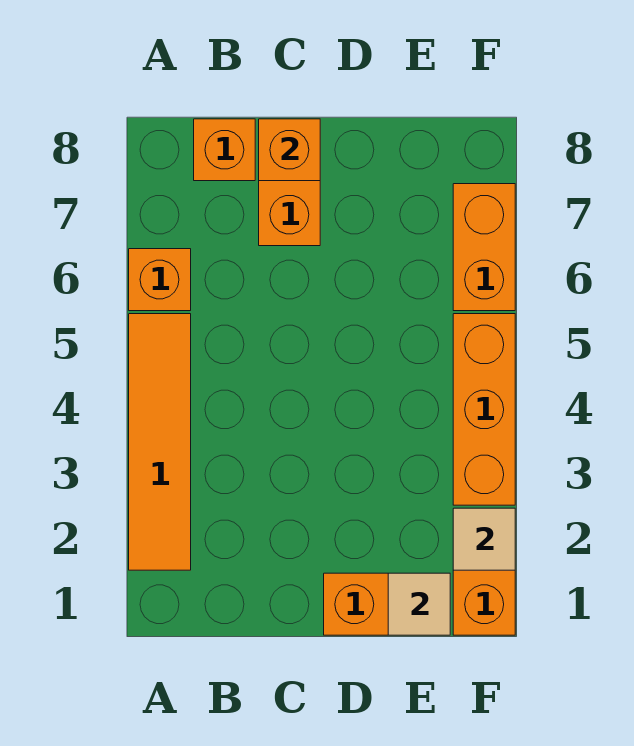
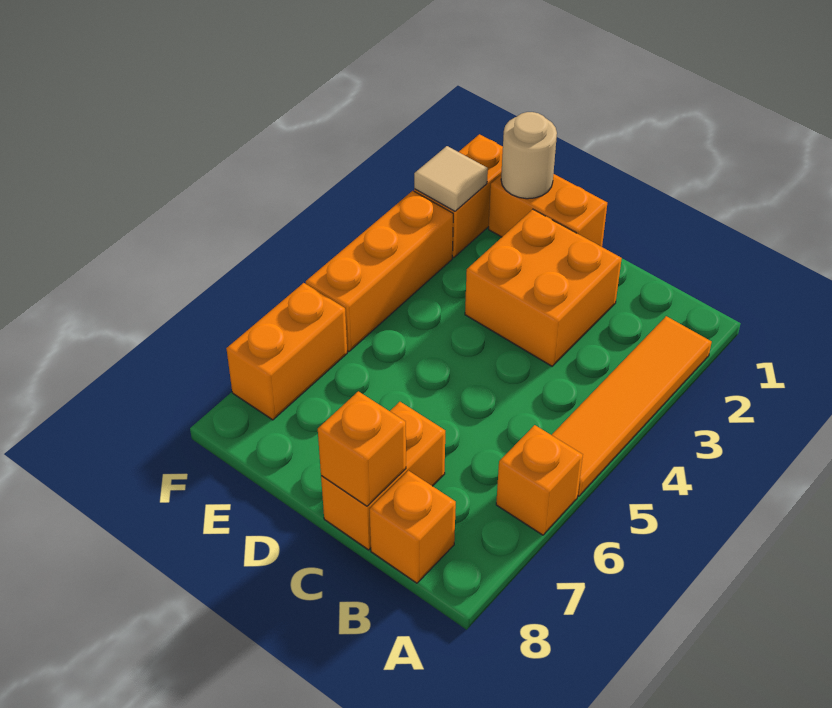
none -> orange brick C2:D3 level 1
tan tile E1 level 2 -> tan round brick E1 level 2

